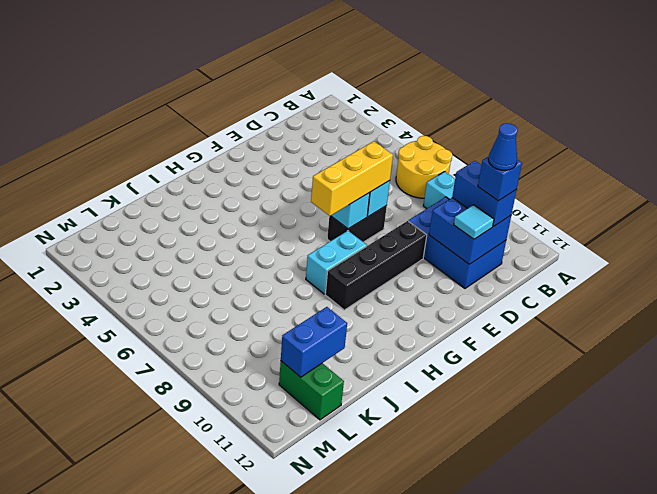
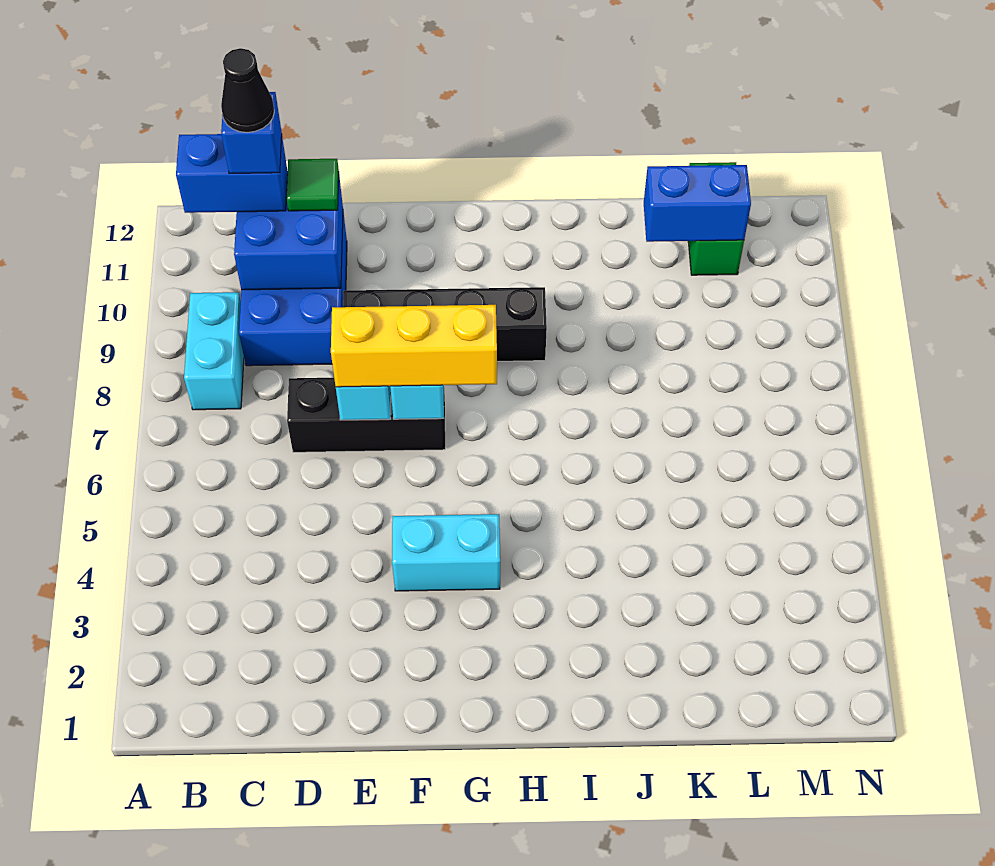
yellow round brick A6:B7 level 1 -> none
blue brick C10:C11 level 3 -> blue brick B11:C11 level 3
blue cone C11 level 5 -> black cone C11 level 5
cyan tile D11 level 3 -> green tile D11 level 3
black brick E7:F7 level 1 -> black brick D7:F7 level 1
cyan brick G8:H8 level 1 -> cyan brick F4:G4 level 1

